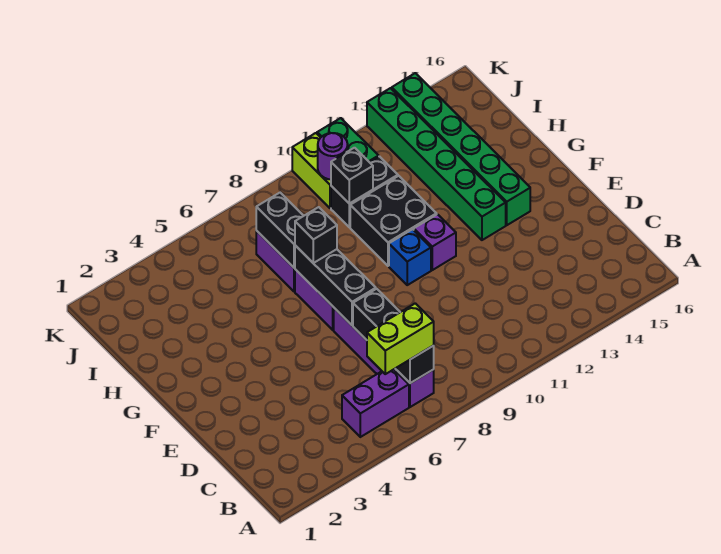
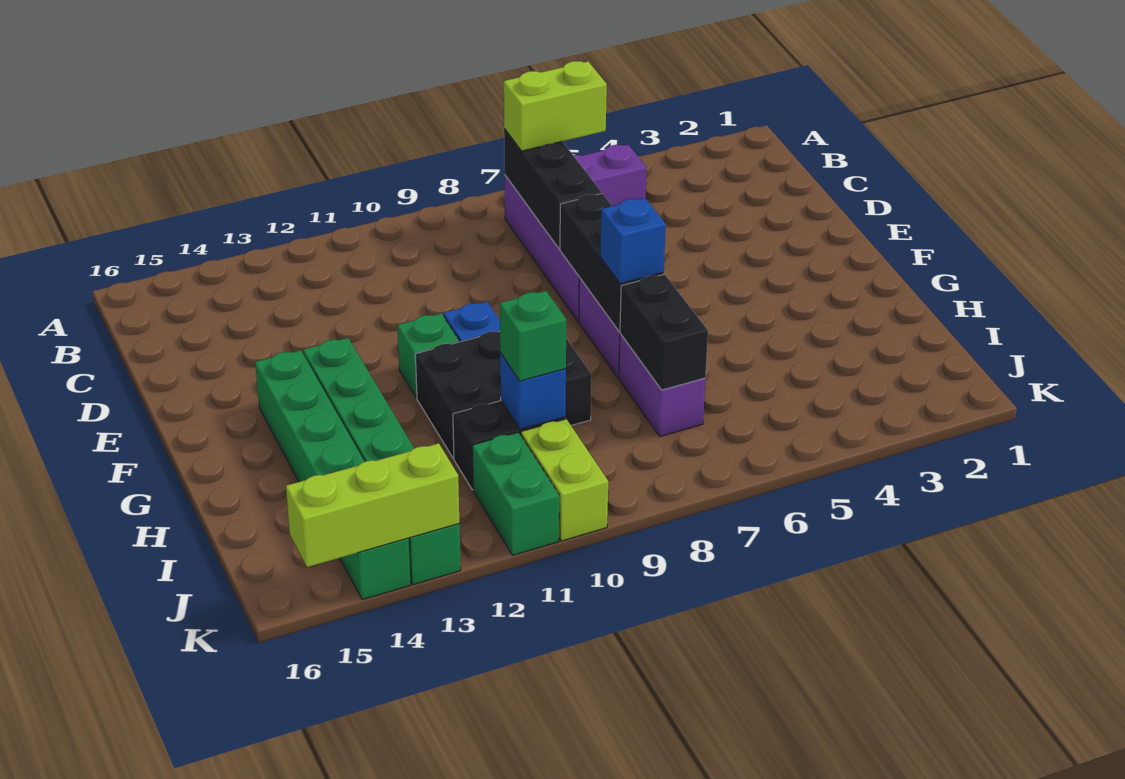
purple brick F11 level 1 -> green brick F11 level 1
black brick G7 level 3 -> blue brick G7 level 3
black brick G10:H11 level 1 -> black brick G9:H11 level 1
black brick I10 level 2 -> blue brick I10 level 2
none -> green brick I10 level 3
purple round brick J10 level 2 -> none
none -> lime brick K13:K15 level 2

